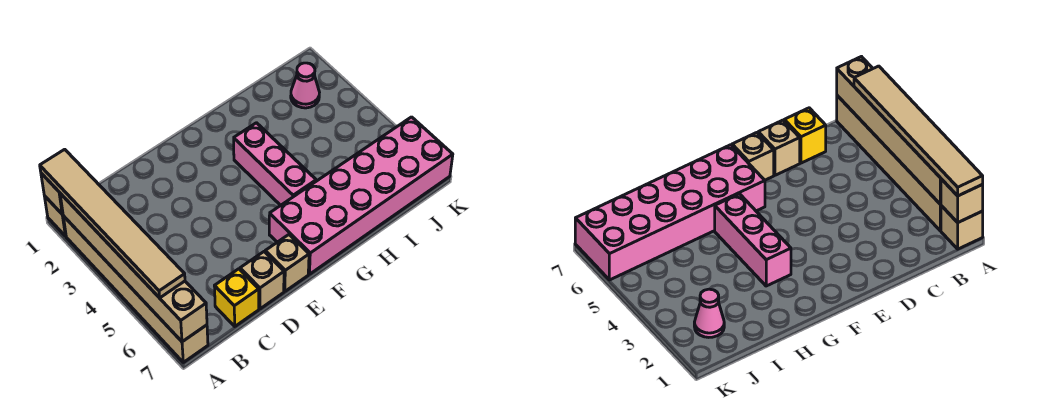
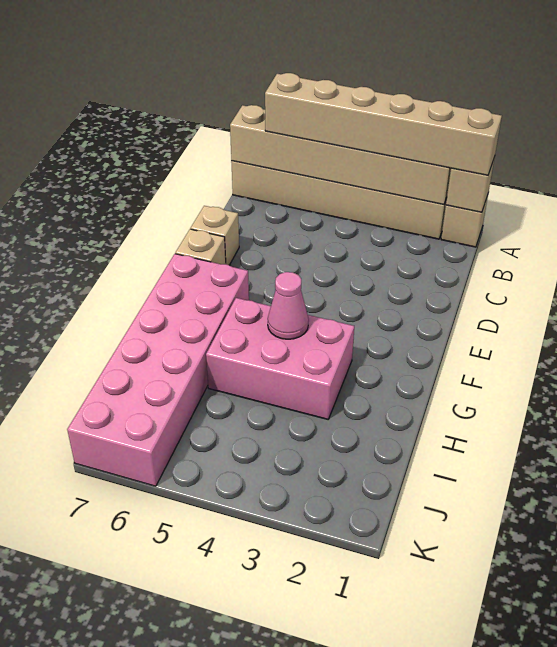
tan tile A1:A6 level 3 -> tan brick A1:A6 level 3
yellow brick C7 level 1 -> none
pink brick G3:G5 level 1 -> pink brick G3:H5 level 1
pink cone J2 level 1 -> pink cone G4 level 2

